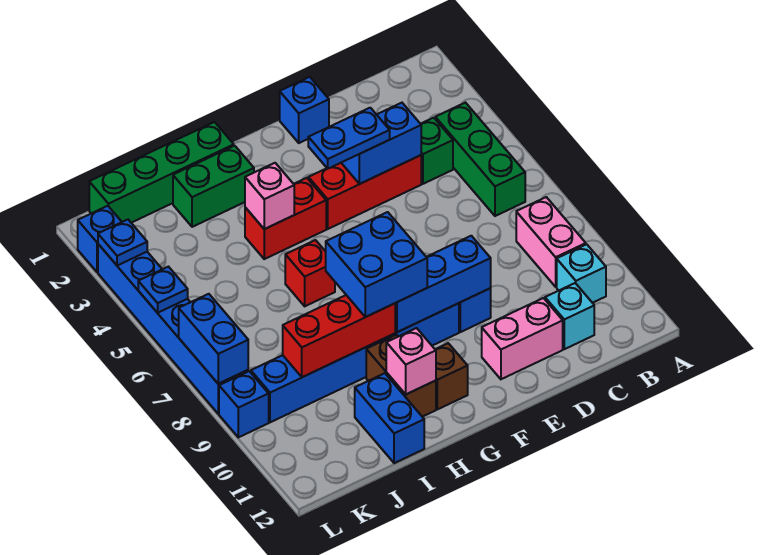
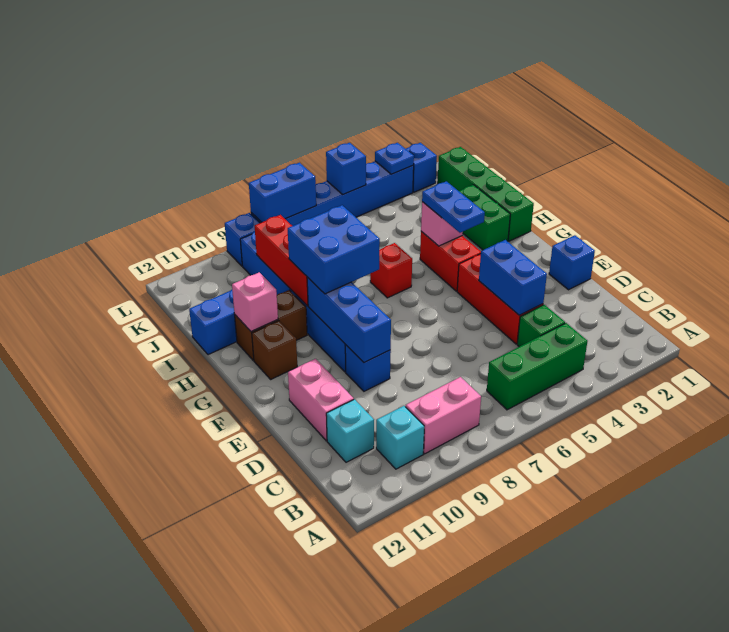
blue plate E4:F4 level 3 -> blue plate G4:H4 level 3
blue plate L5 level 2 -> blue brick L5 level 2

